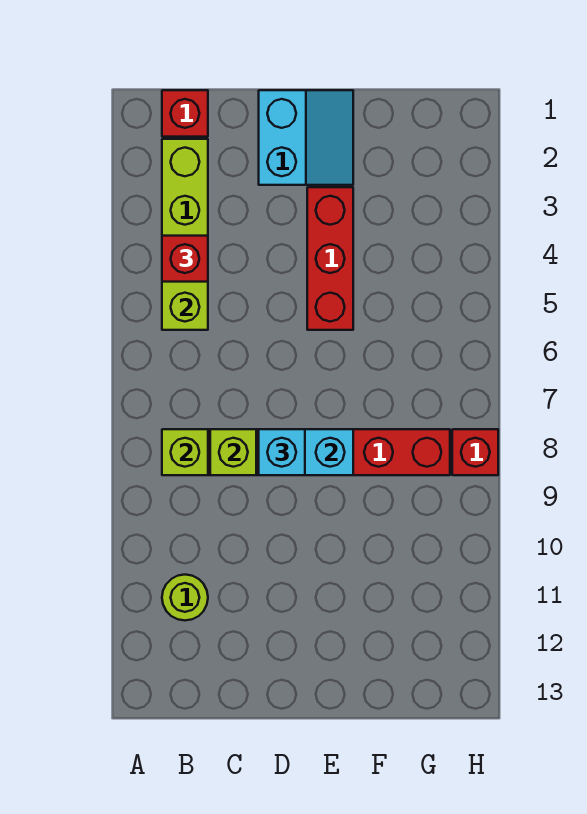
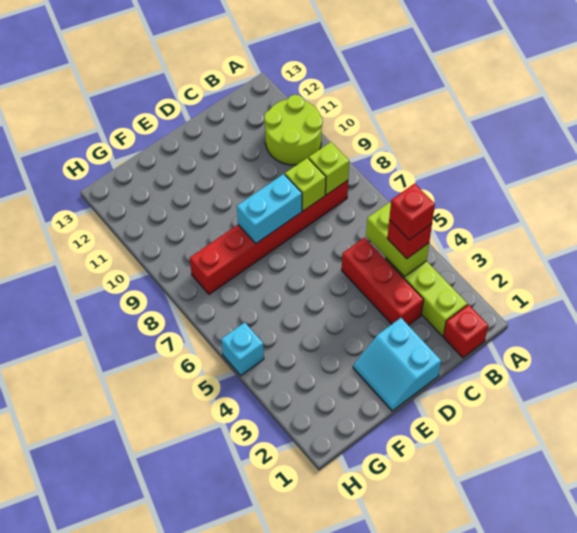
lime round brick B11 level 1 -> lime round brick A10:B11 level 1
cyan brick D8 level 3 -> cyan brick H5 level 1
red brick E3:E5 level 1 -> red brick C3:C5 level 1
red brick H8 level 1 -> red brick B4 level 4

